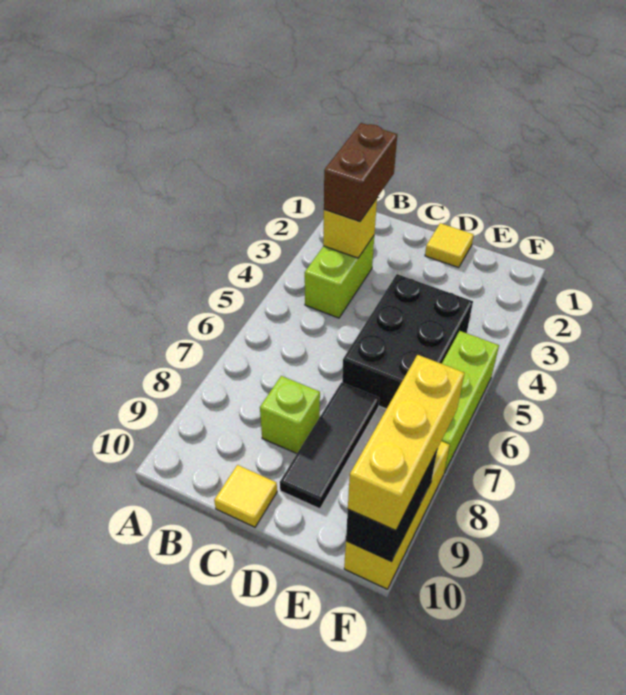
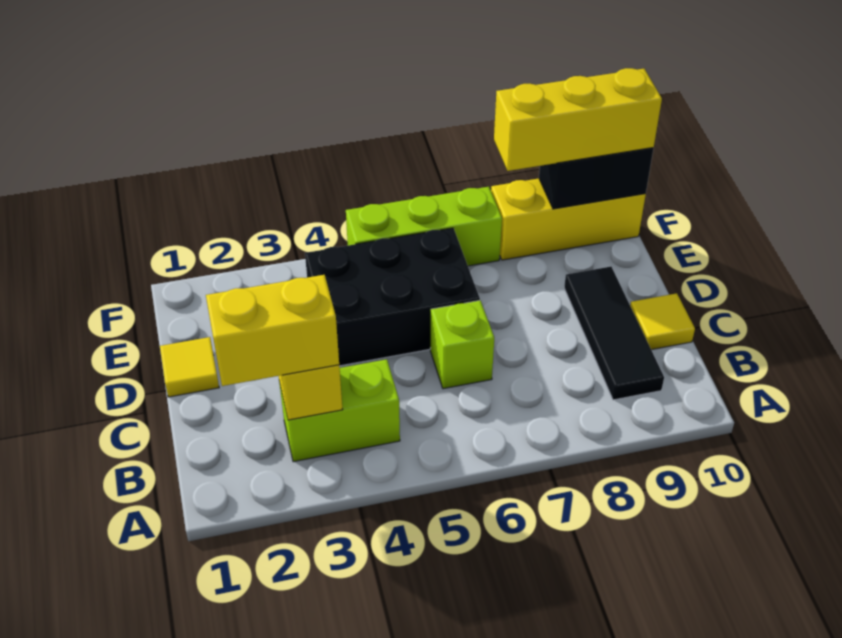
brown brick B2:B3 level 3 -> yellow brick B2:B3 level 3
lime brick C8 level 1 -> lime brick C6 level 1
black tile D7:D9 level 1 -> black tile B9:D9 level 1

